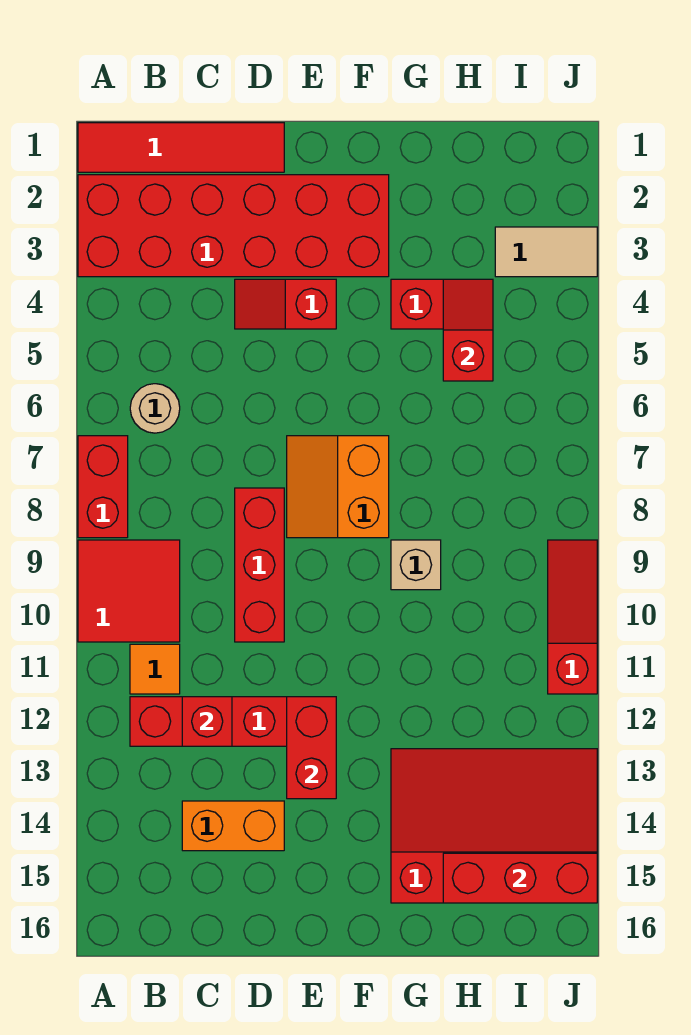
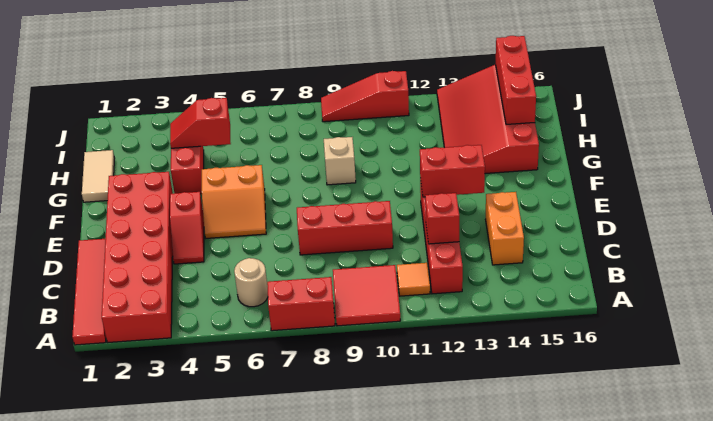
orange slope E7:F8 level 1 top F -> orange slope E5:F6 level 1 top F
tan tile I3:J3 level 1 -> tan tile G1:H1 level 1

